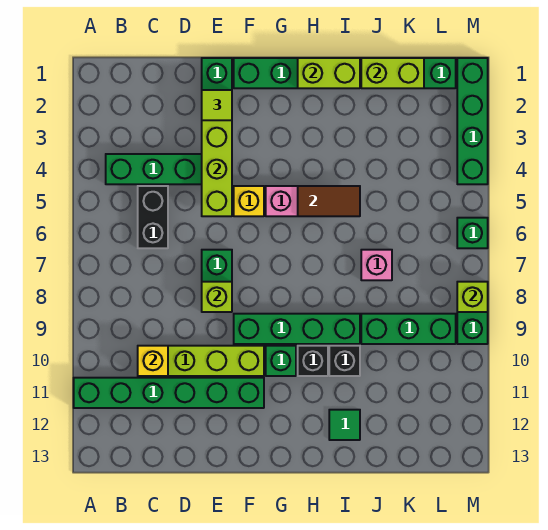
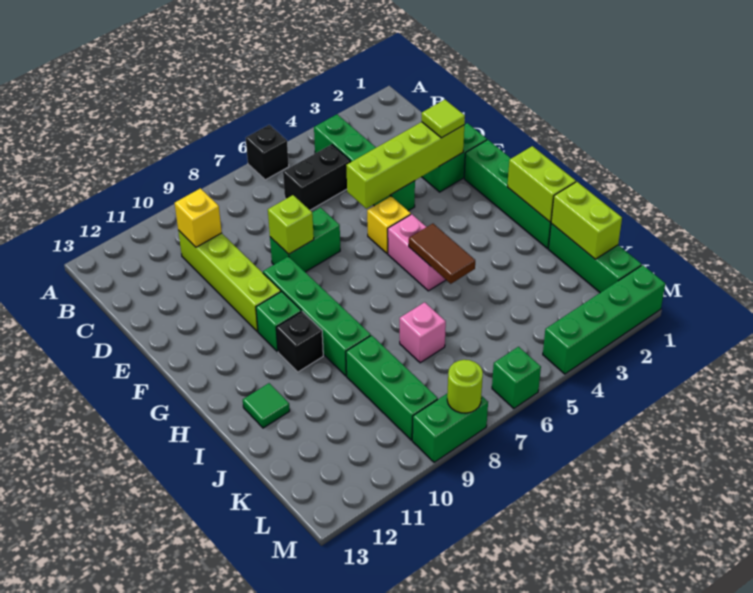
green brick A11:F11 level 1 -> none
black brick I10 level 1 -> black brick A6 level 1
lime brick M8 level 2 -> lime round brick M8 level 2

